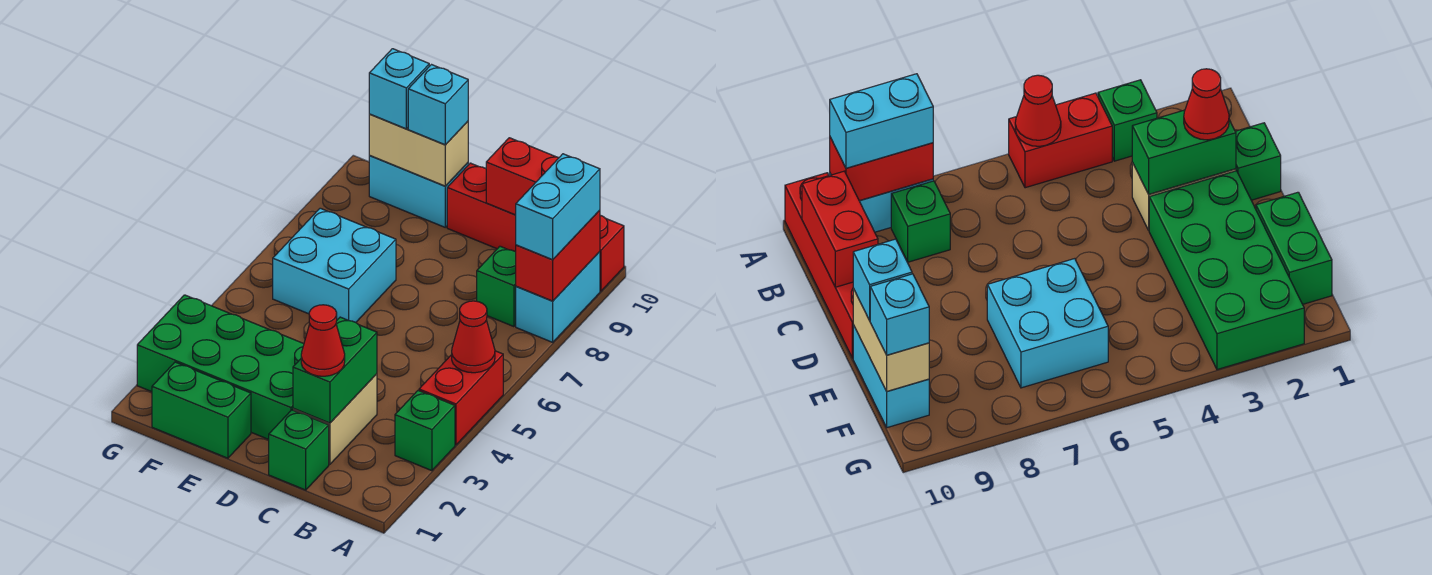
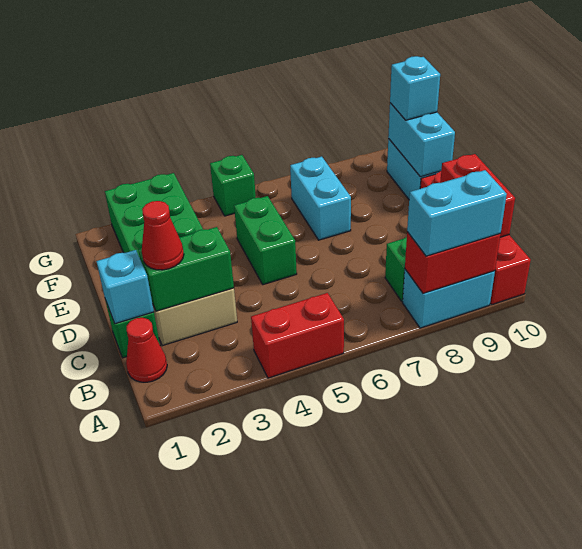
green brick A3 level 1 -> green brick G5 level 1
red cone A5 level 2 -> red cone B1 level 1
green brick E1:F1 level 1 -> green brick D5:E5 level 1
cyan brick E6:F7 level 1 -> cyan brick E7:F7 level 1
tan brick E10:F10 level 2 -> cyan brick E10:F10 level 2
cyan brick E10 level 3 -> cyan brick C1 level 2

